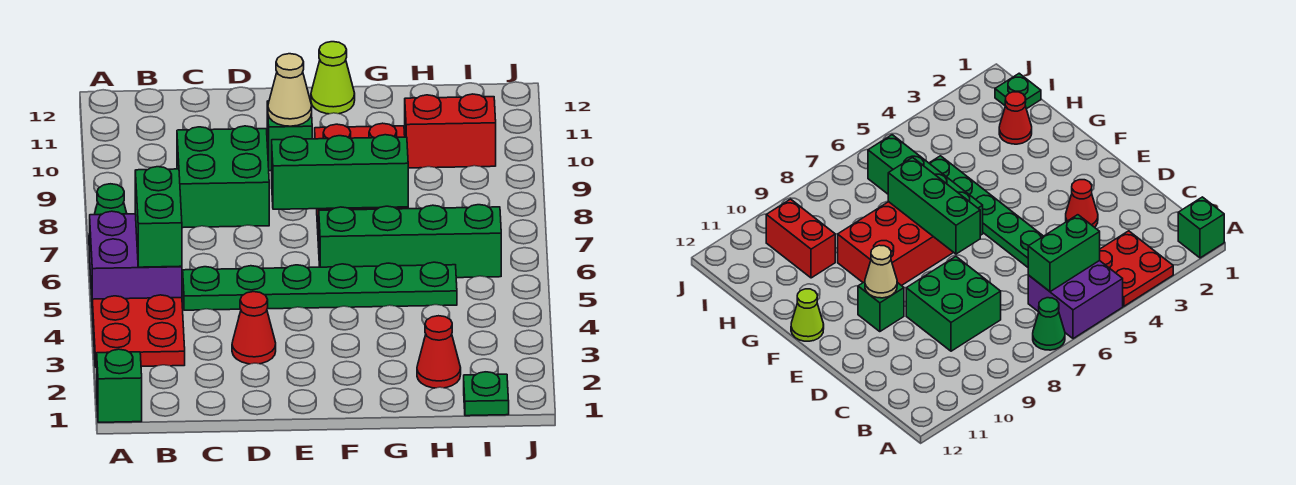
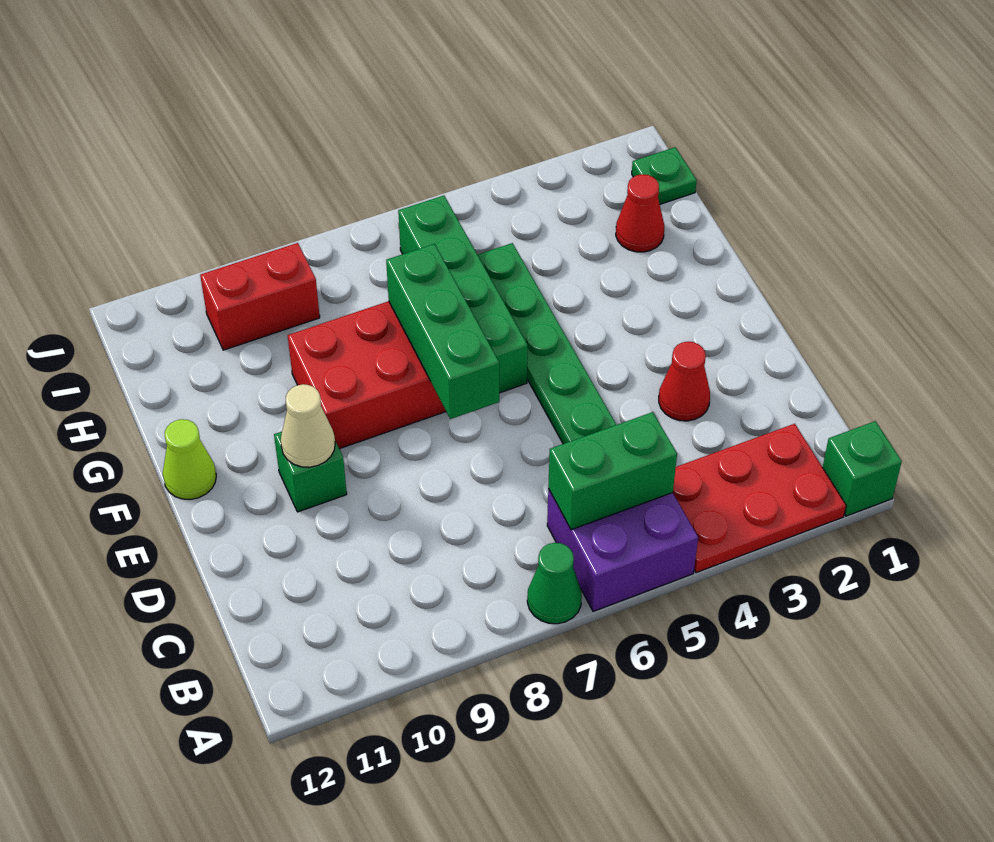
red plate A3:B4 level 1 -> red plate A2:B4 level 1
green brick C8:D9 level 1 -> none
red brick H10:I10 level 1 -> red brick I9:I10 level 1

